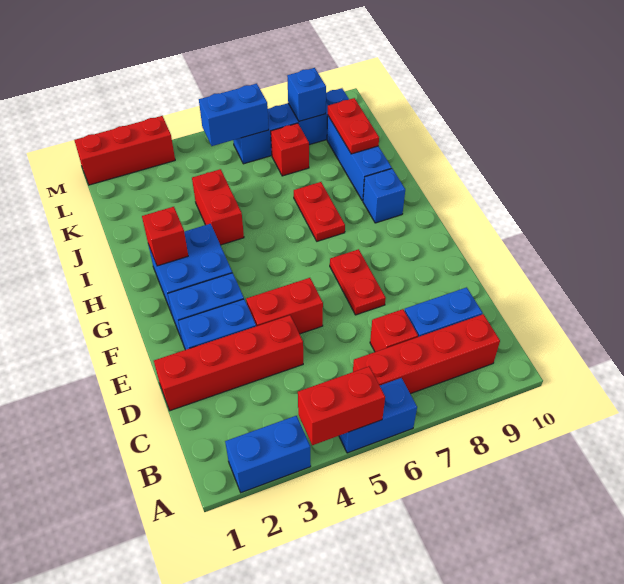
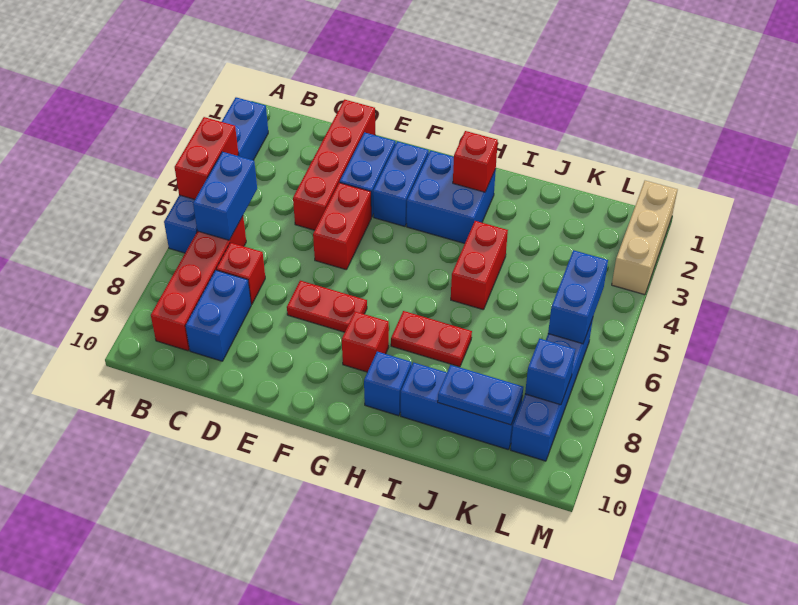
none -> blue brick B5:B6 level 2
red brick I4:J4 level 1 -> red brick I4:I5 level 1
red plate J9:K9 level 2 -> blue plate J9:K9 level 2
red brick K7 level 1 -> red brick G8 level 1
red brick M1:M3 level 1 -> tan brick M1:M3 level 1

